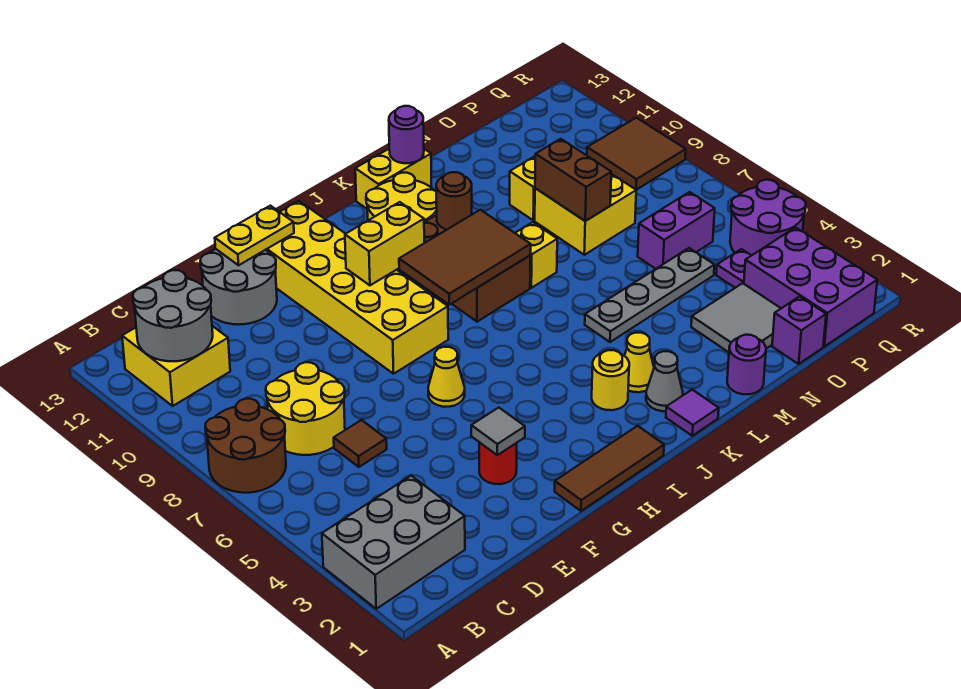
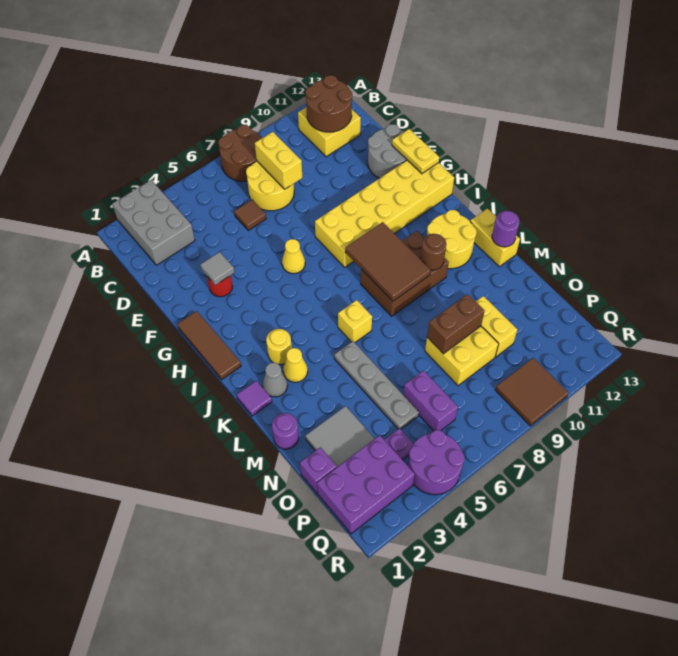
grey round brick B11:C12 level 2 -> brown round brick B11:C12 level 2
yellow brick H10:I10 level 2 -> yellow brick C8:D8 level 2
yellow brick L8 level 1 -> yellow brick K6 level 1

